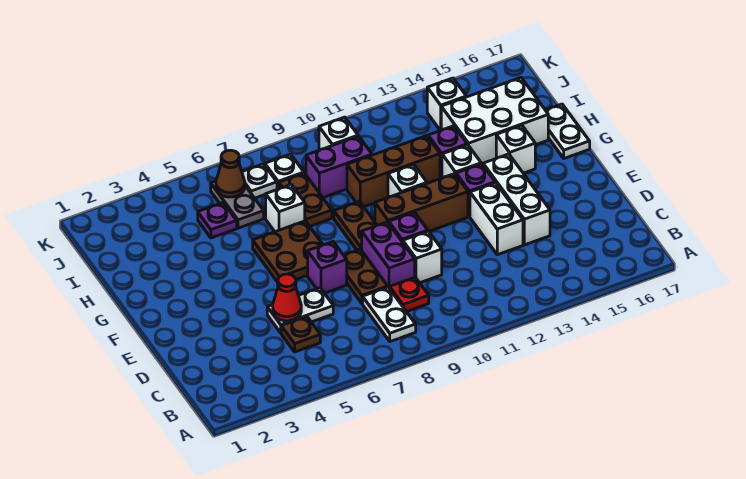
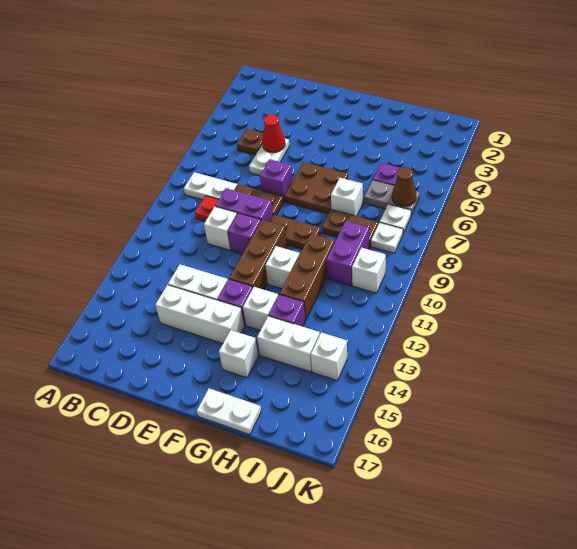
white brick H14:I16 level 1 -> white brick H14:I14 level 1

